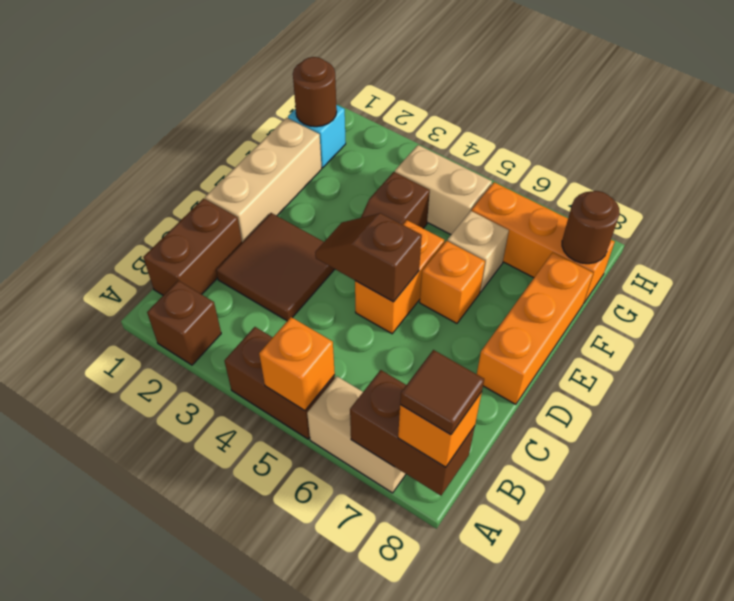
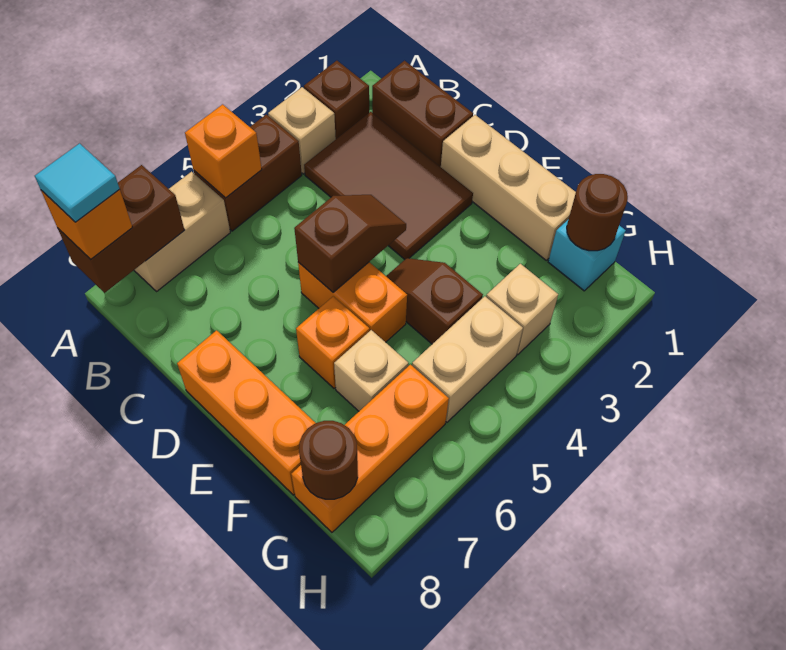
none -> tan brick A3 level 1
brown tile A8 level 4 -> cyan tile A8 level 4
brown tile C2:D3 level 1 -> brown tile B2:D3 level 1
none -> tan brick G3 level 1

